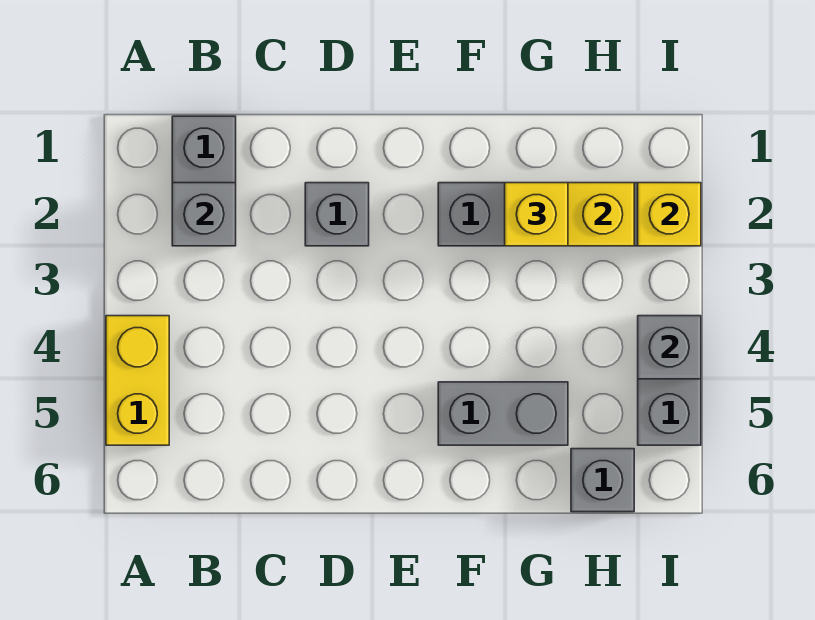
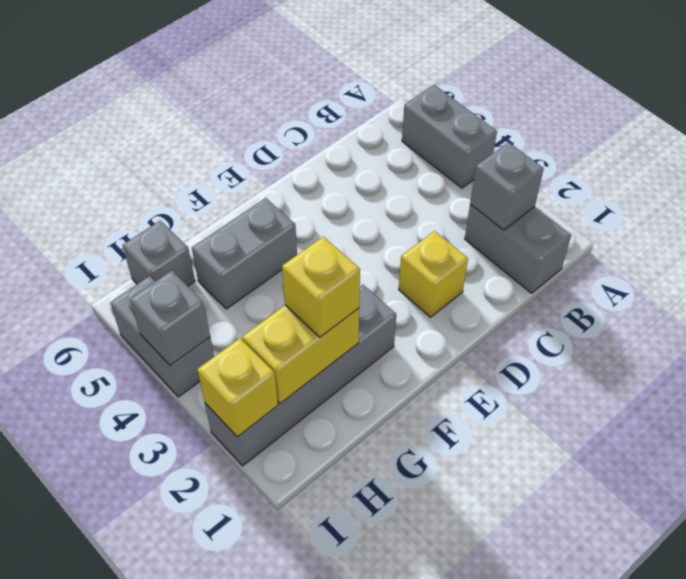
yellow brick A4:A5 level 1 -> grey brick A4:A5 level 1
grey brick D2 level 1 -> yellow brick D2 level 1

